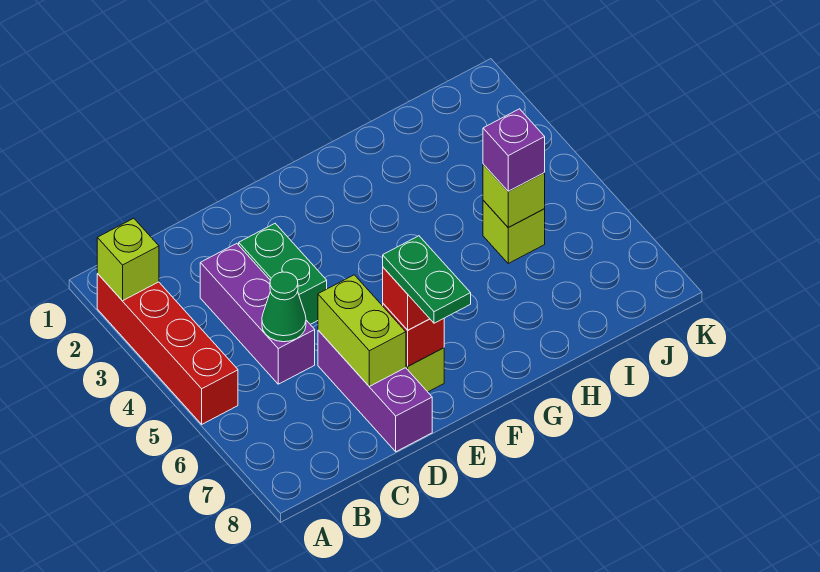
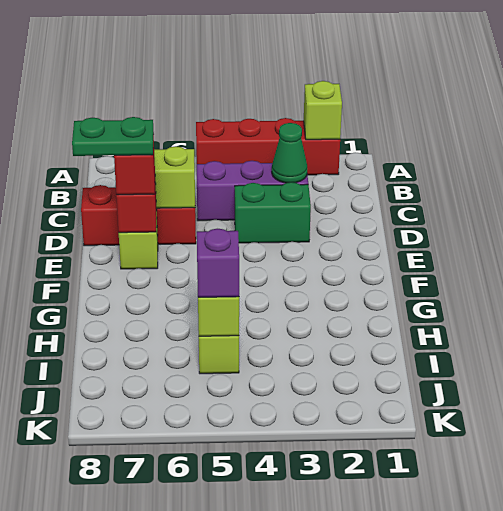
green cone C5 level 2 -> green cone C3 level 2
purple brick D6:D8 level 1 -> red brick D6:D8 level 1

